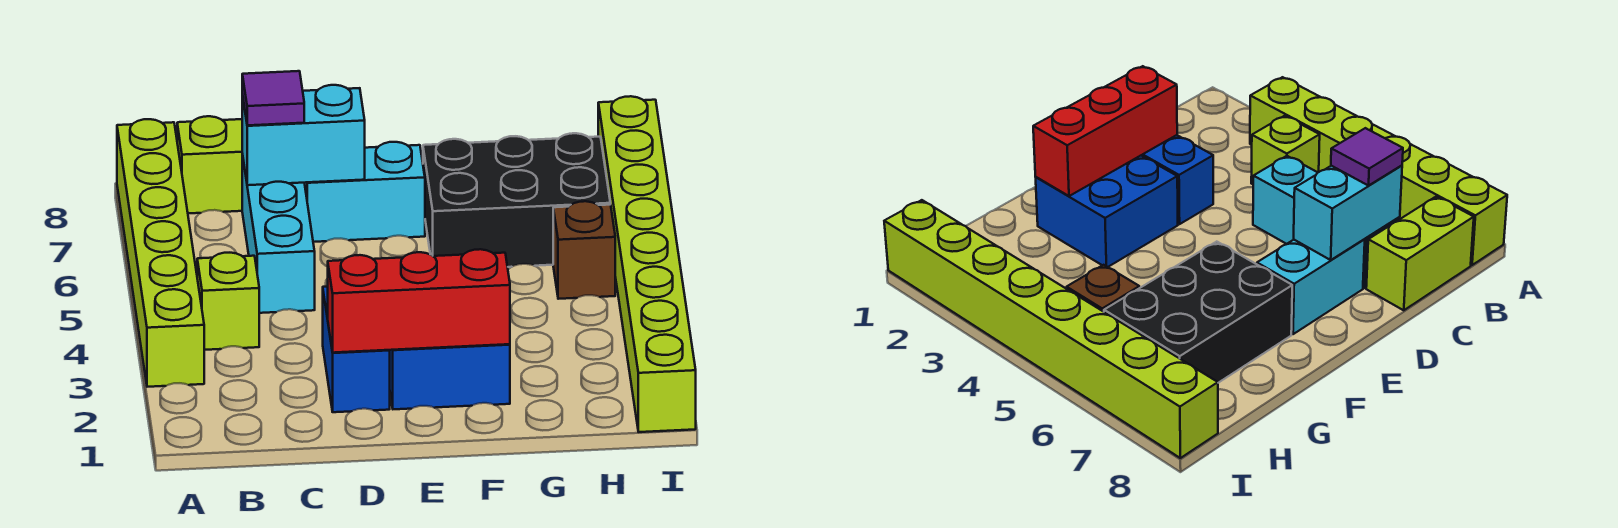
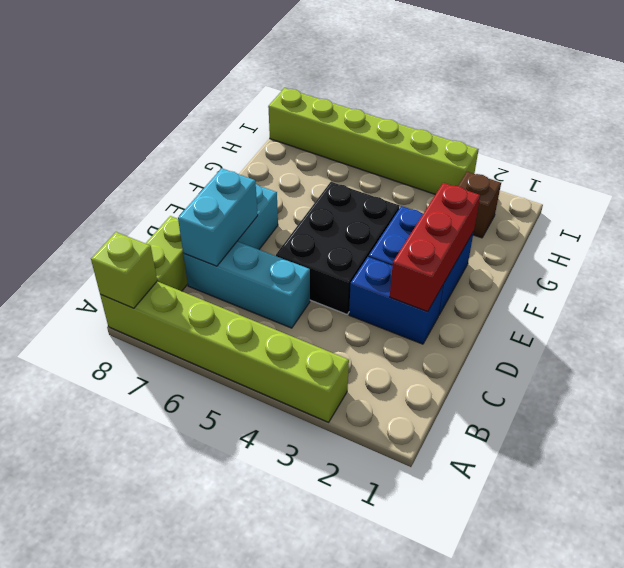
lime brick B4 level 1 -> lime brick A8 level 2
purple tile C7 level 3 -> none
black brick F6:H7 level 1 -> black brick D4:F5 level 1
brown brick H5 level 1 -> brown brick H2 level 1
lime brick I1:I8 level 1 -> lime brick I3:I8 level 1

